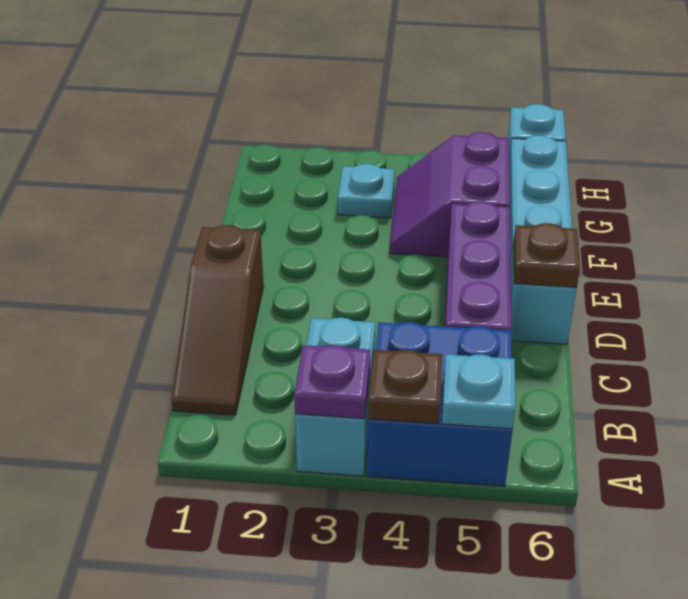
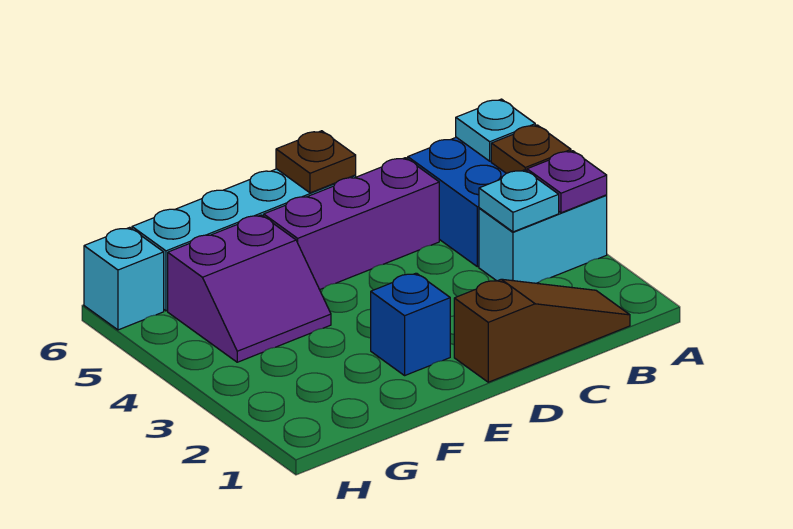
none -> blue brick E2 level 1
cyan plate G3 level 1 -> cyan plate B3 level 2

